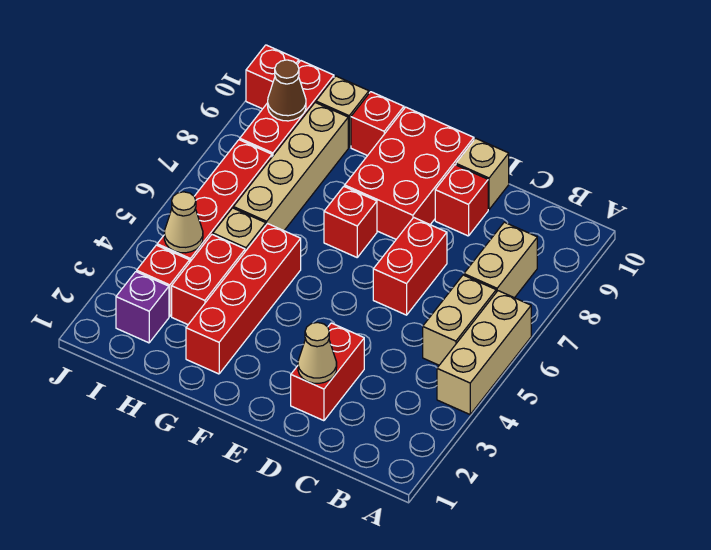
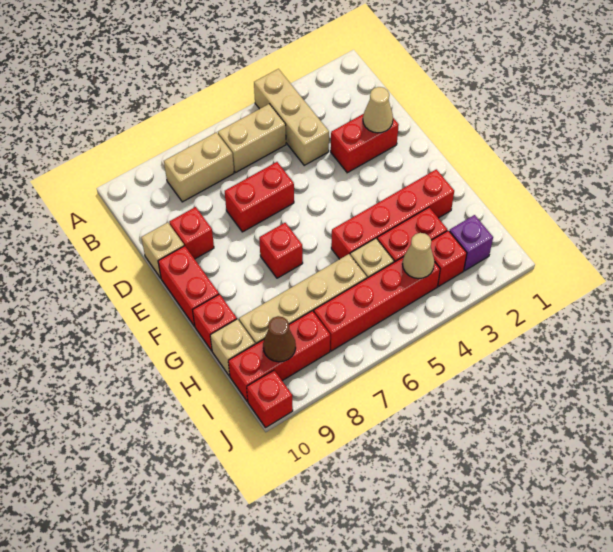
tan brick A4:A6 level 1 -> tan brick A4:C4 level 1
red brick E8:F10 level 1 -> red brick E10:F10 level 1

